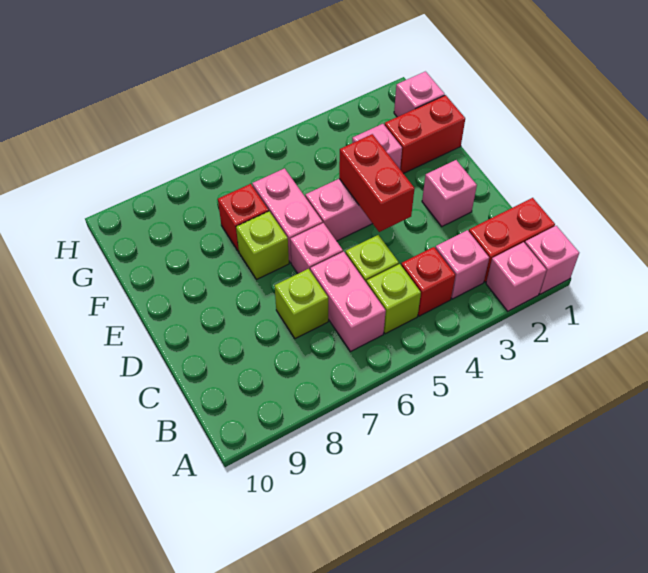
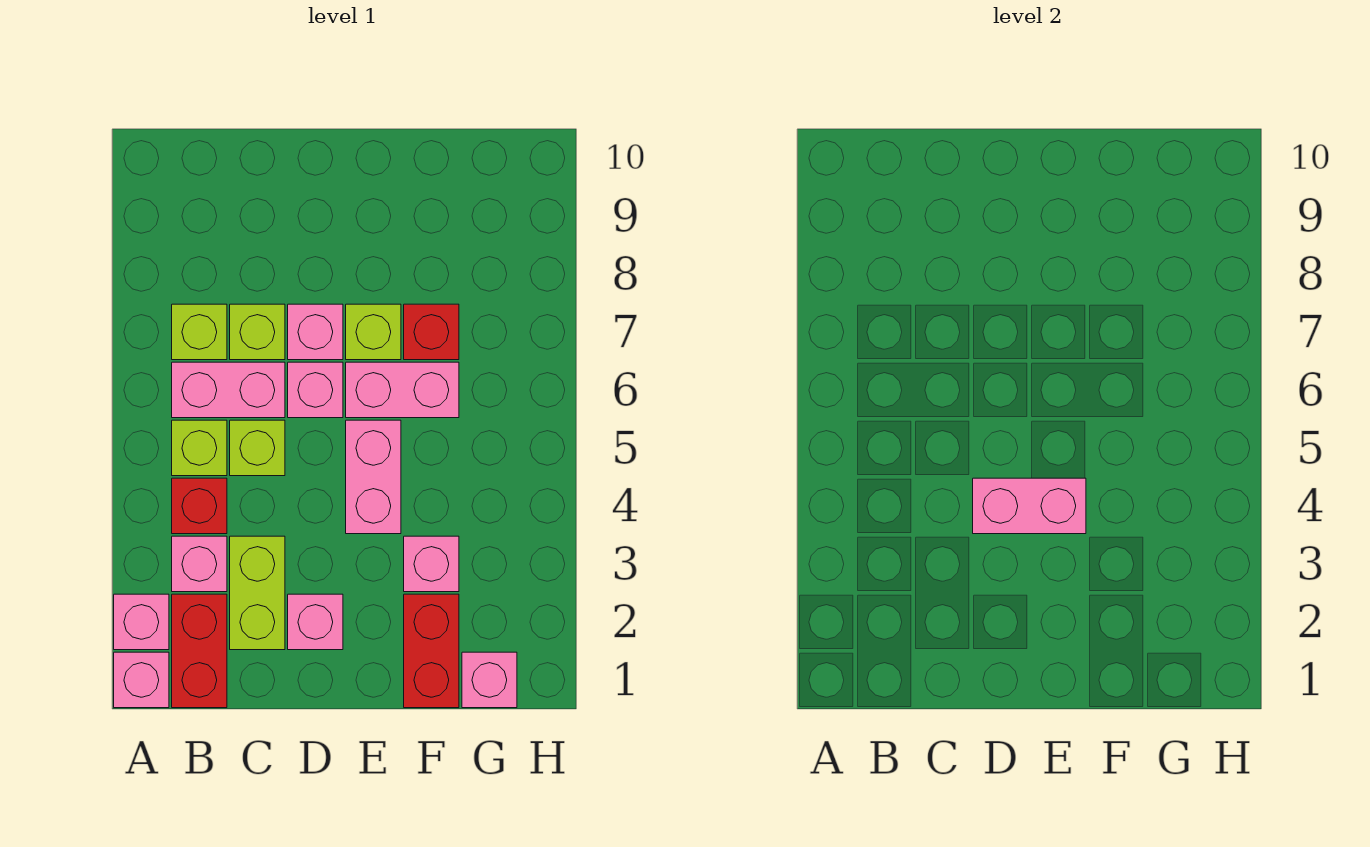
none -> lime brick B7 level 1
none -> lime brick C2:C3 level 1
red brick D4:E4 level 2 -> pink brick D4:E4 level 2
none -> pink brick D7 level 1

